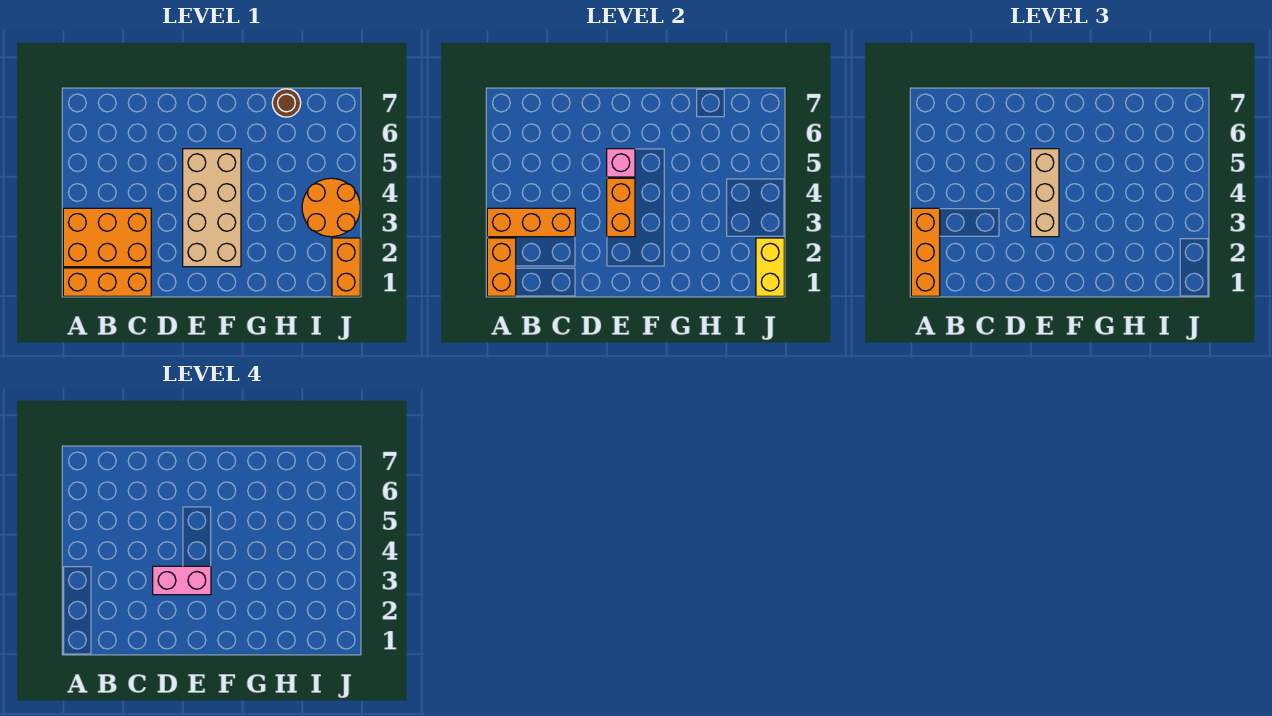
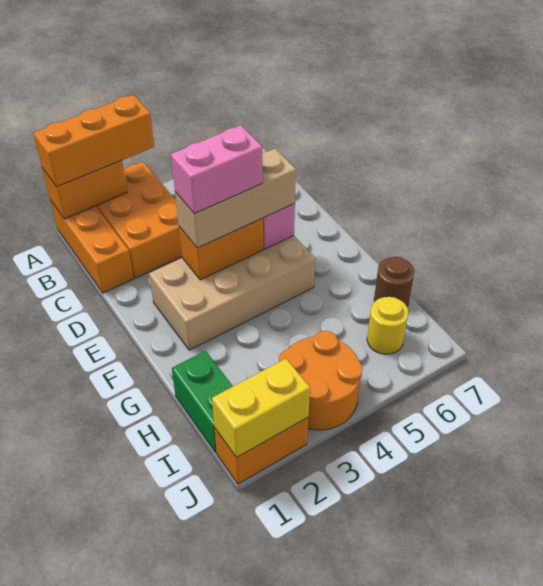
orange brick A3:C3 level 2 -> none
pink brick D3:E3 level 4 -> pink brick E3:E4 level 4
none -> green brick H1:I1 level 1
none -> yellow round brick I6 level 1

